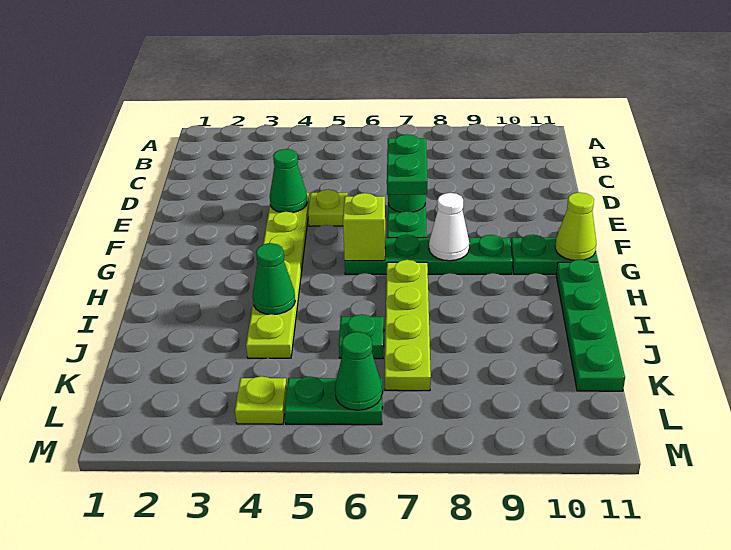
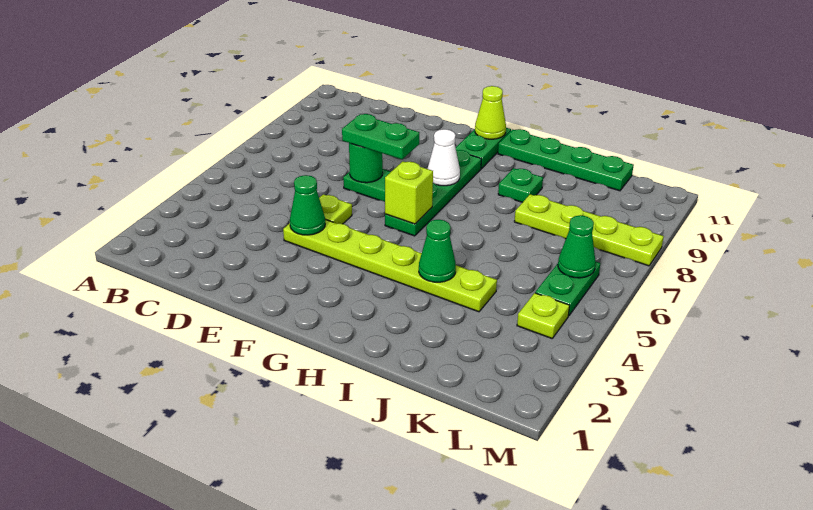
lime plate H7:K7 level 1 -> lime plate J8:M8 level 1
green plate J6 level 1 -> green plate I9 level 1

